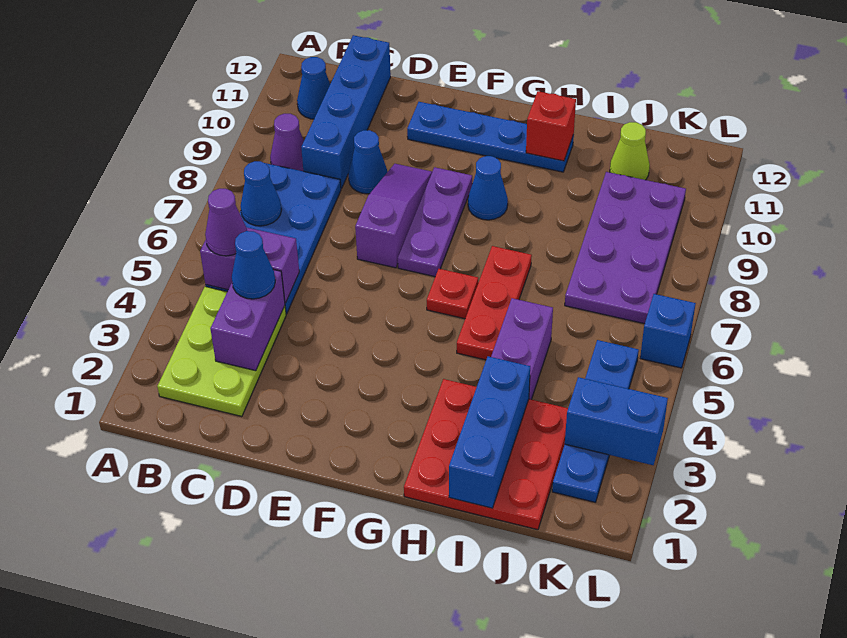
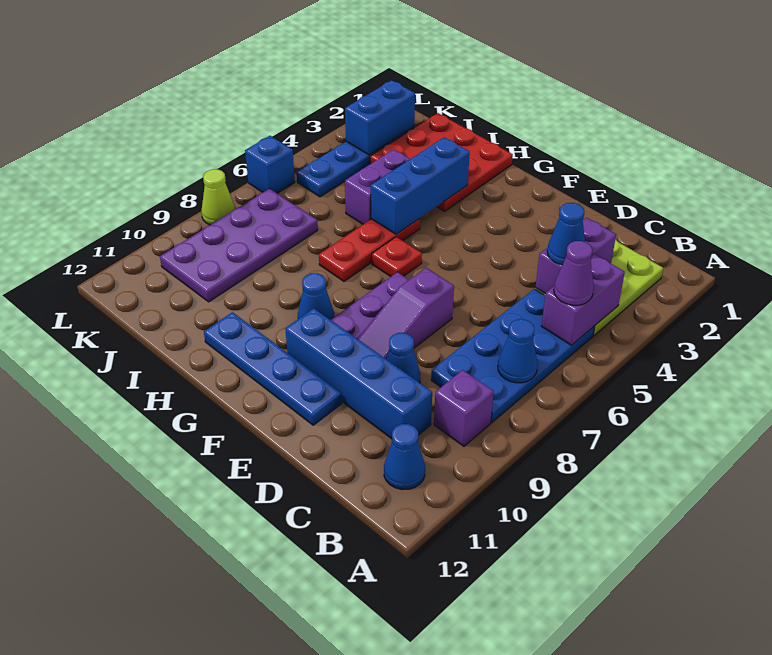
purple brick B5:C5 level 2 -> purple brick B4:B5 level 2
purple cone B9 level 1 -> purple brick B9 level 1
blue brick C9:C12 level 1 -> blue brick C10:F10 level 1
red brick H11 level 2 -> none
blue brick I1:I3 level 2 -> blue brick H3:H5 level 2
lime cone J11 level 1 -> lime cone L8 level 1
blue brick K3:L3 level 2 -> blue brick K2:K3 level 2

